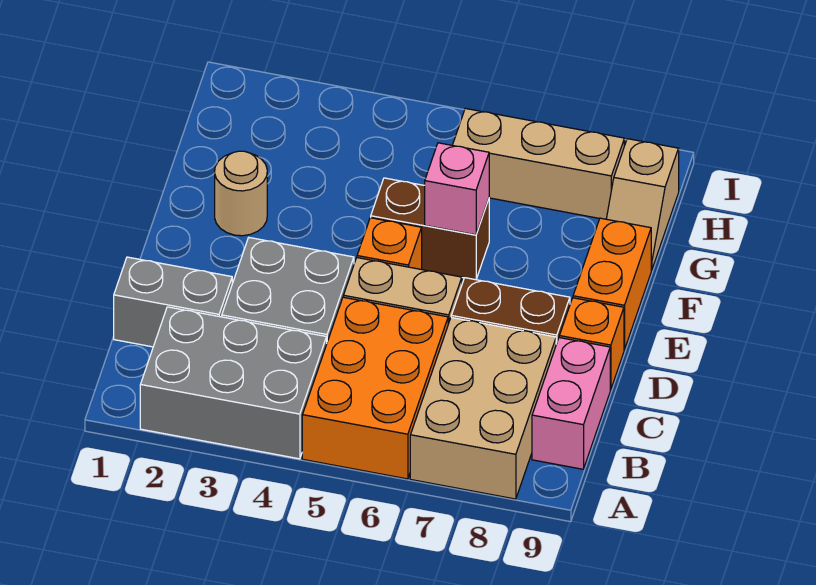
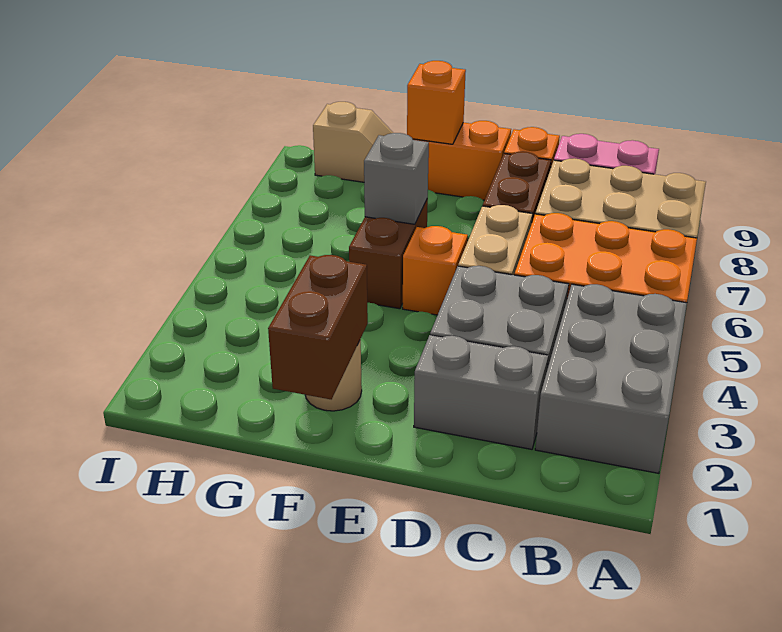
grey brick C1:C2 level 1 -> grey brick C2:D2 level 1
none -> brown brick F1:F2 level 2
pink brick F6 level 2 -> grey brick F6 level 2
none -> orange brick F9 level 2
tan brick H6:H8 level 1 -> none

